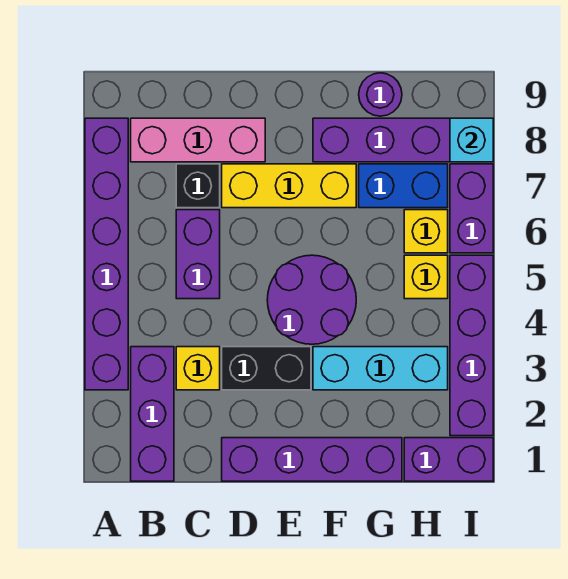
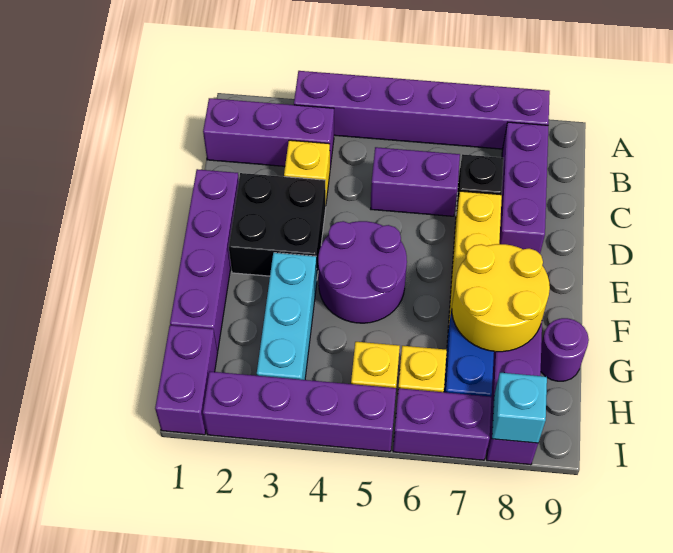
pink brick B8:D8 level 1 -> purple brick B8:D8 level 1
black brick D3:E3 level 1 -> black brick D2:E3 level 1
none -> yellow round brick F7:G8 level 2

